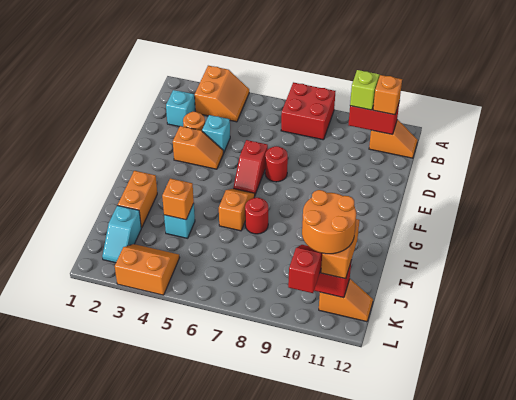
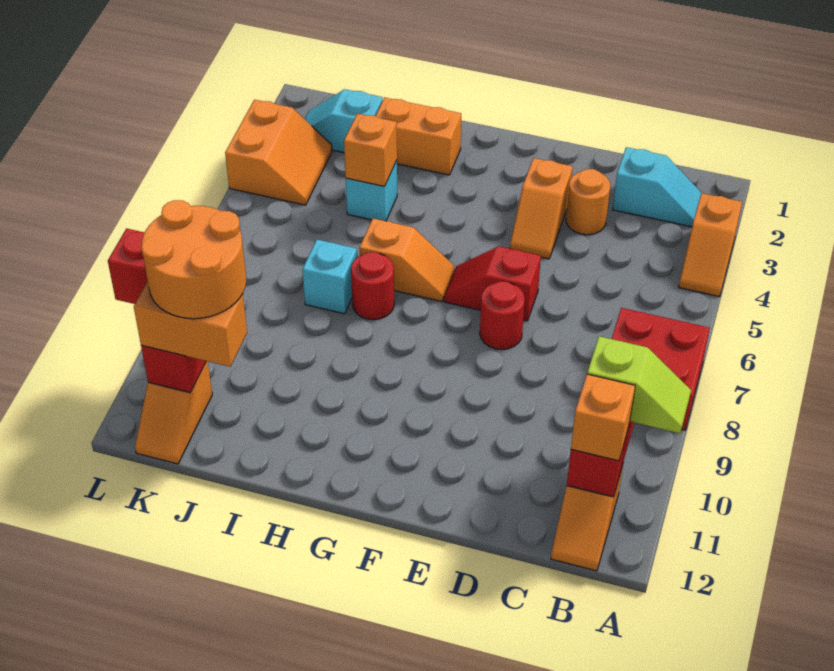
orange slope A3:B4 level 1 top 3 -> orange slope A3:A4 level 1 top 3
cyan brick D4 level 1 -> cyan brick I7 level 1

